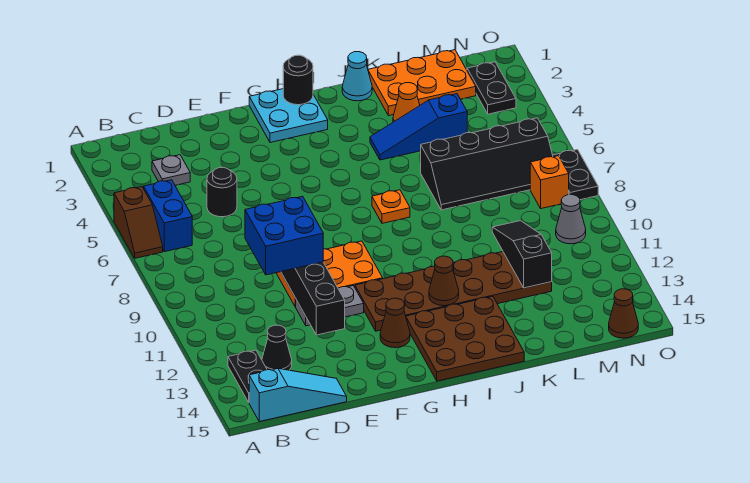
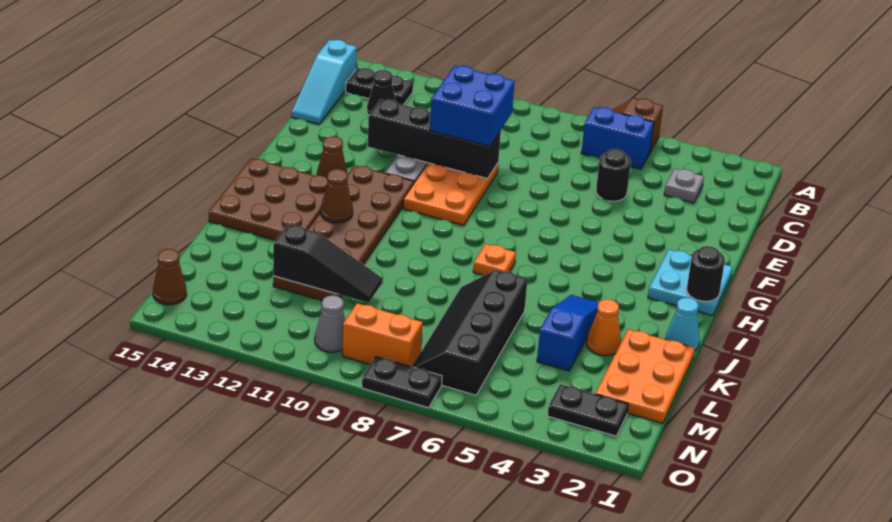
orange brick N8 level 1 -> orange brick N8:N9 level 1

